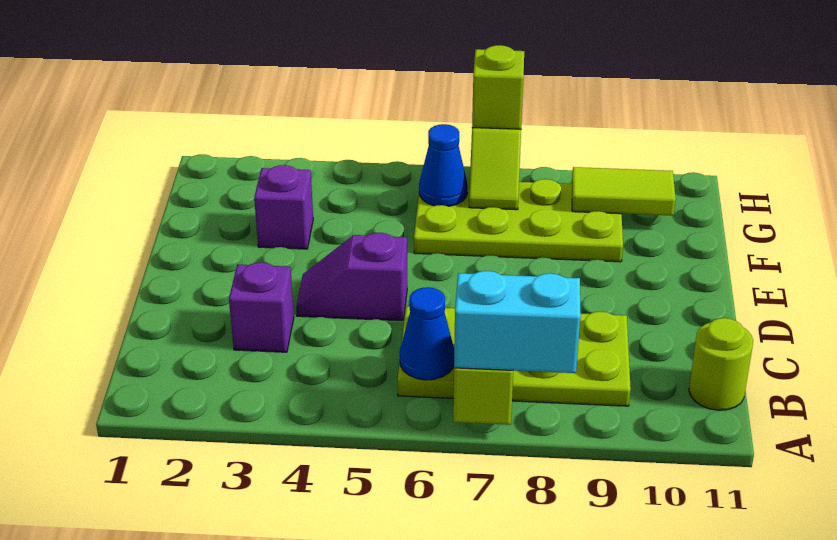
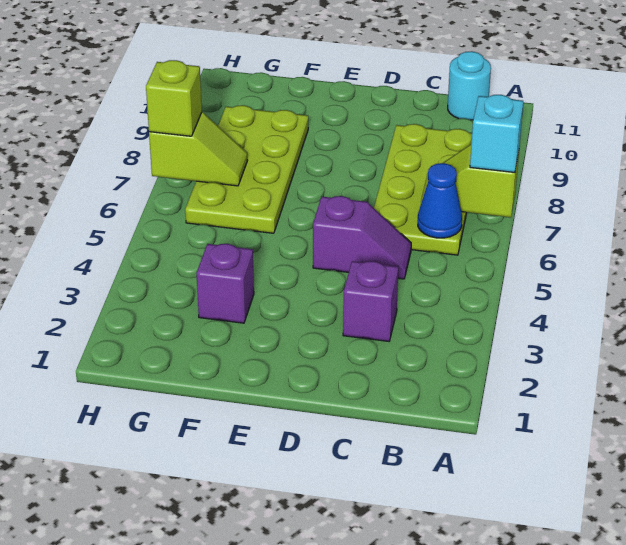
cyan brick A7:A8 level 3 -> cyan brick A7 level 3
lime round brick B11 level 1 -> cyan round brick B11 level 1
purple slope D4:D5 level 1 top 5 -> purple slope C5:D5 level 1 top D
blue cone G6 level 2 -> none
lime tile G9:G10 level 2 -> none

